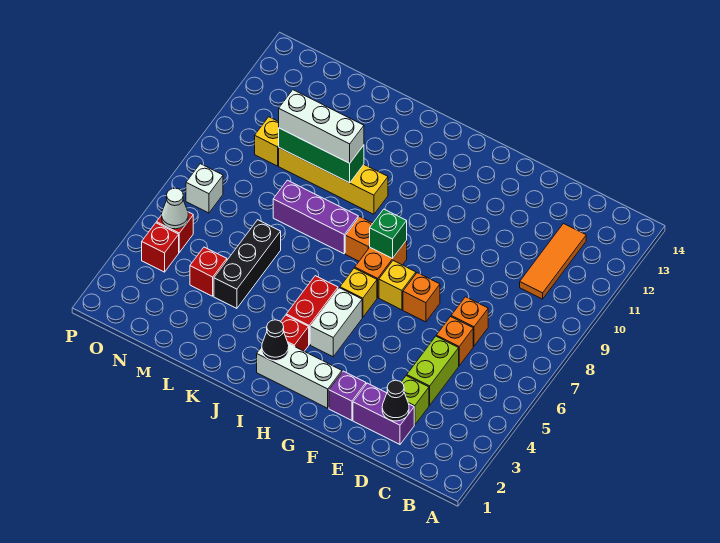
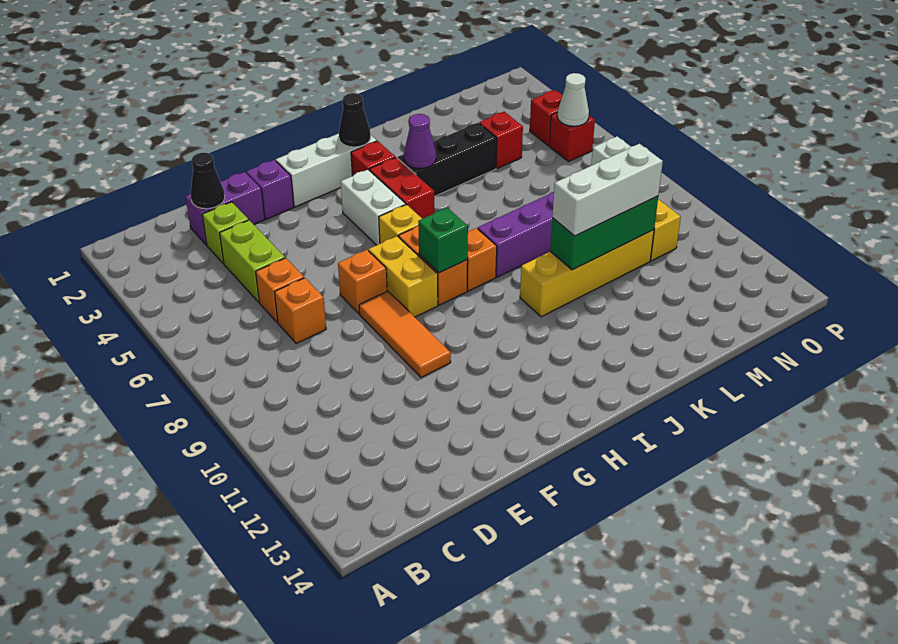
orange tile C10:C12 level 1 -> orange tile F8:F10 level 1
yellow brick G7 level 1 -> yellow brick G7:G8 level 1
none -> purple cone J4 level 2
black brick L4:L6 level 1 -> black brick J4:L4 level 1

